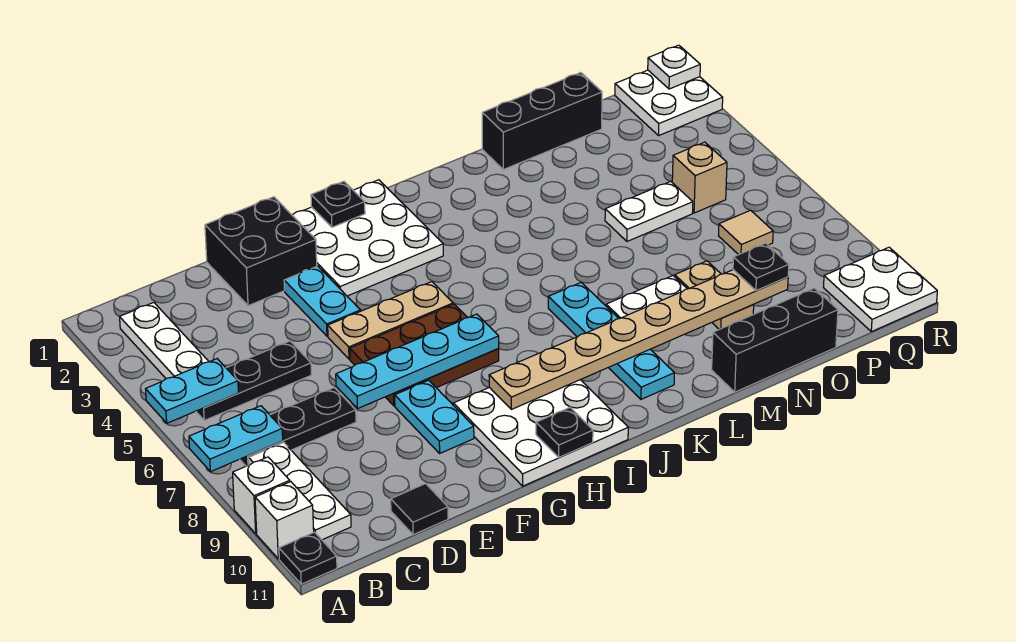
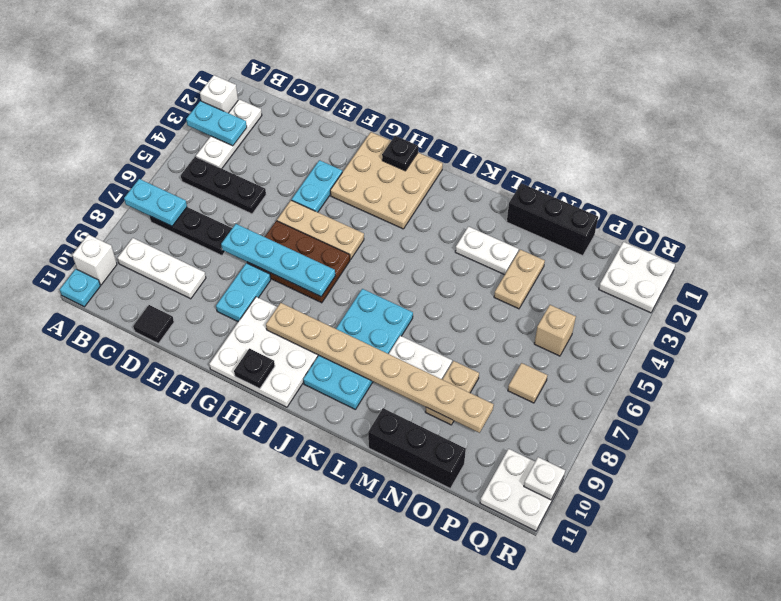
cyan plate A5:B5 level 2 -> cyan plate A3:B3 level 2
white brick A9 level 1 -> white brick A2 level 1
black plate A11 level 1 -> cyan plate A11 level 1
white plate B8:B10 level 1 -> white plate B9:D9 level 1
black brick E1:F2 level 1 -> none
white plate G1:I3 level 1 -> tan plate G1:I3 level 1
cyan plate K7:K10 level 1 -> cyan plate J7:K10 level 1
none -> tan plate N3:N4 level 1
white plate N5:O5 level 1 -> white plate L3:M3 level 1
black plate O9 level 3 -> none
white plate R1 level 2 -> white plate R10 level 2

